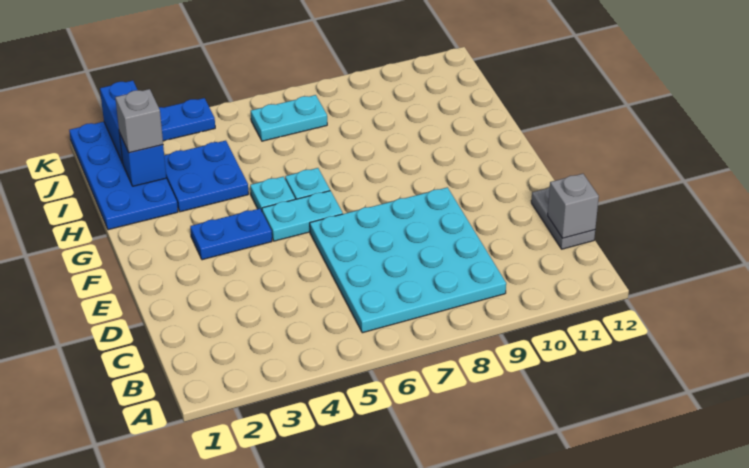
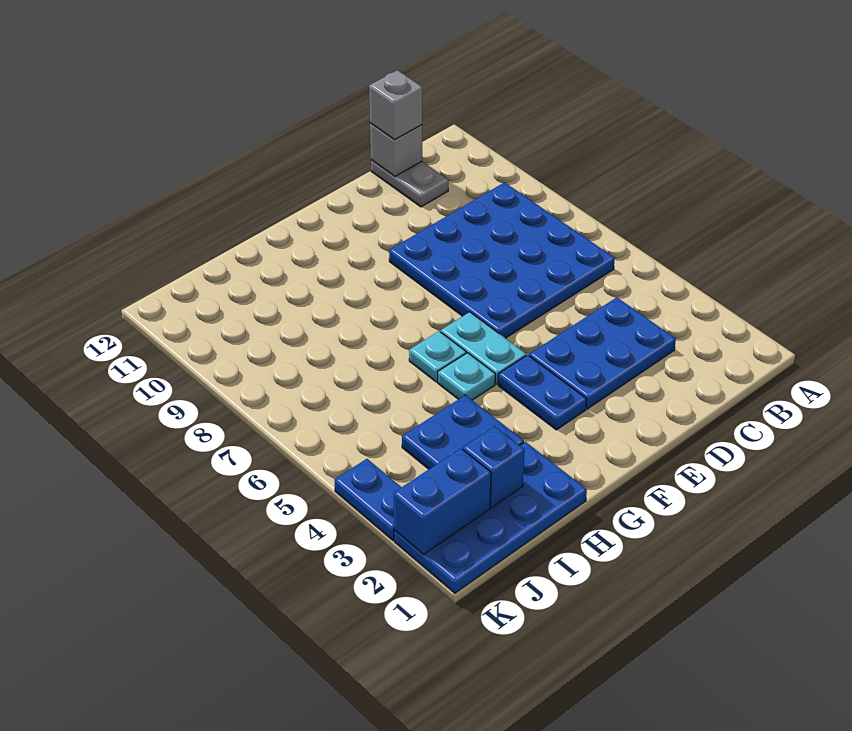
cyan plate B6:E9 level 1 -> blue plate B6:E9 level 1
none -> blue plate C3:E4 level 1
grey plate C12:D12 level 1 -> grey plate C11:C12 level 1
grey brick I2 level 3 -> grey brick C12 level 3
cyan plate J6:J7 level 1 -> none

